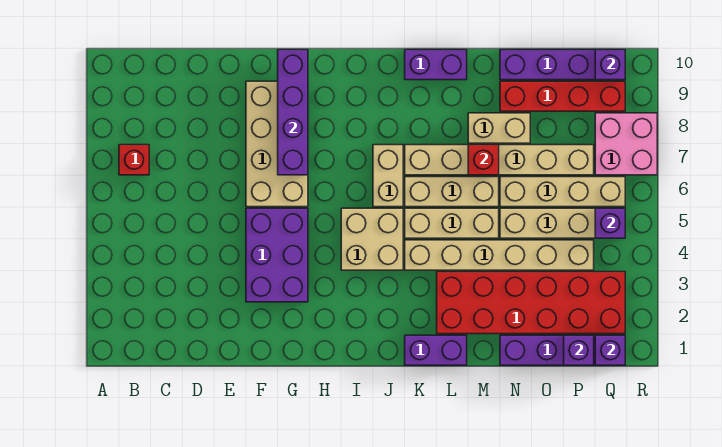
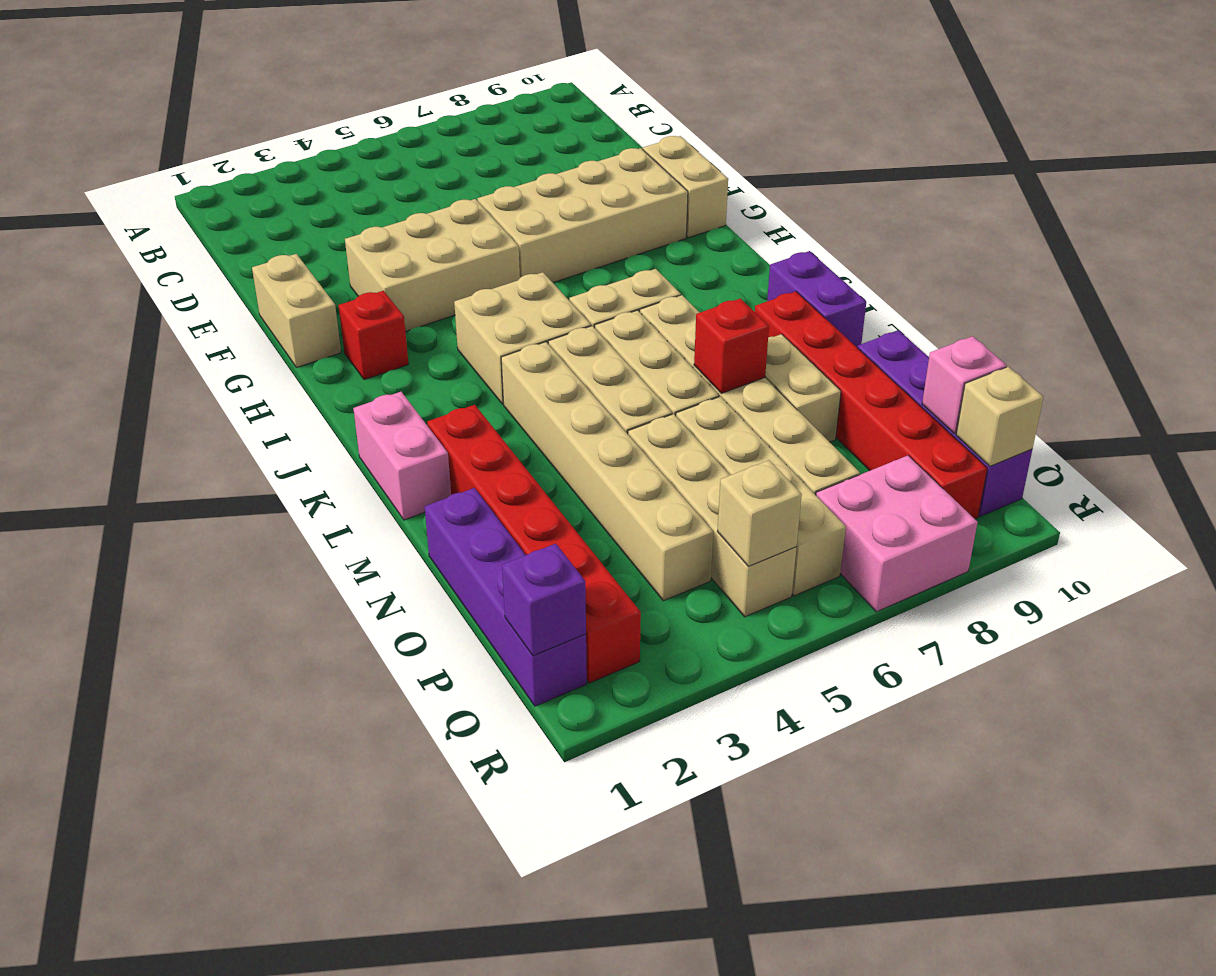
red brick B7 level 1 -> red brick H2 level 1
none -> tan brick F1:G1 level 1
purple brick F3:G5 level 1 -> tan brick F3:G5 level 1
none -> tan brick F10:G10 level 1
purple brick G7:G10 level 2 -> none
purple brick K1:L1 level 1 -> pink brick K1:L1 level 1
red brick L2:Q3 level 1 -> red brick L2:Q2 level 1
red brick N9:Q9 level 1 -> red brick L9:Q9 level 1
purple brick P1 level 2 -> none
none -> pink brick P10 level 2
purple brick Q5 level 2 -> tan brick Q5 level 2
purple brick Q10 level 2 -> tan brick Q10 level 2

